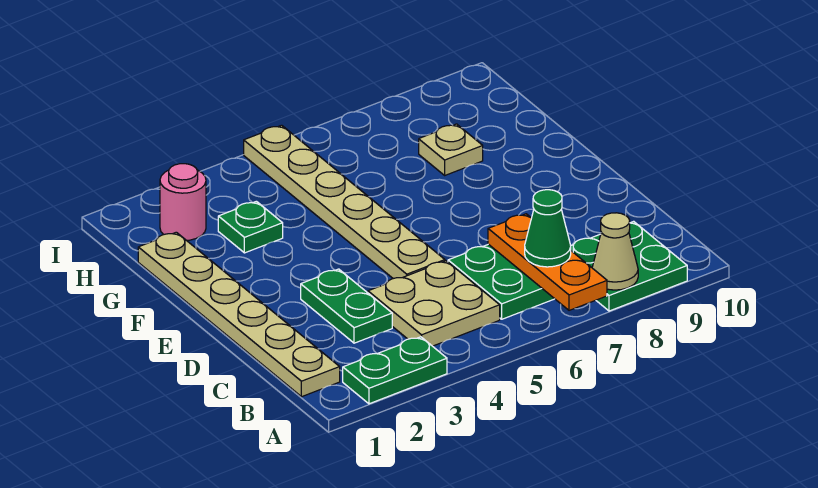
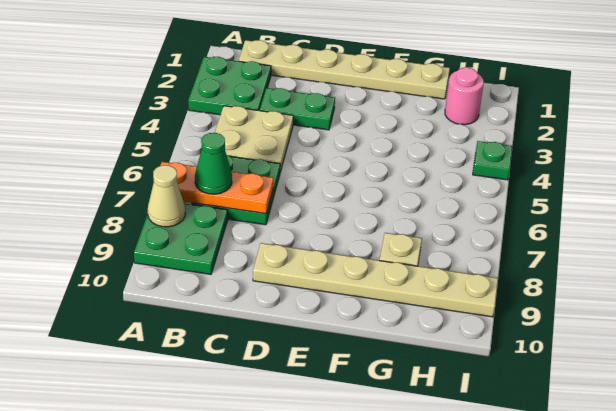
green plate A2:A3 level 1 -> green plate A2:B3 level 1
tan plate D5:I5 level 1 -> tan plate D9:I9 level 1
green plate G3 level 1 -> green plate I4 level 1

